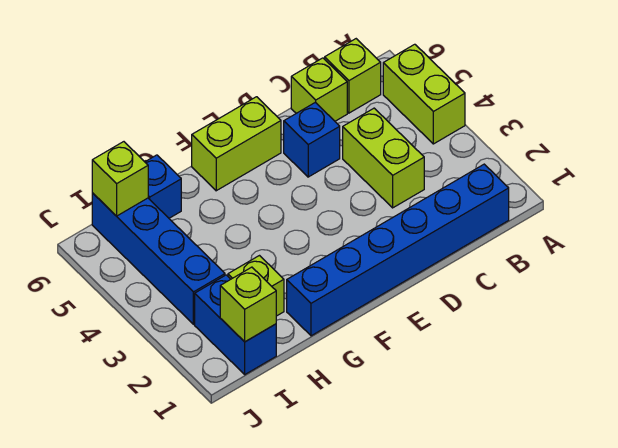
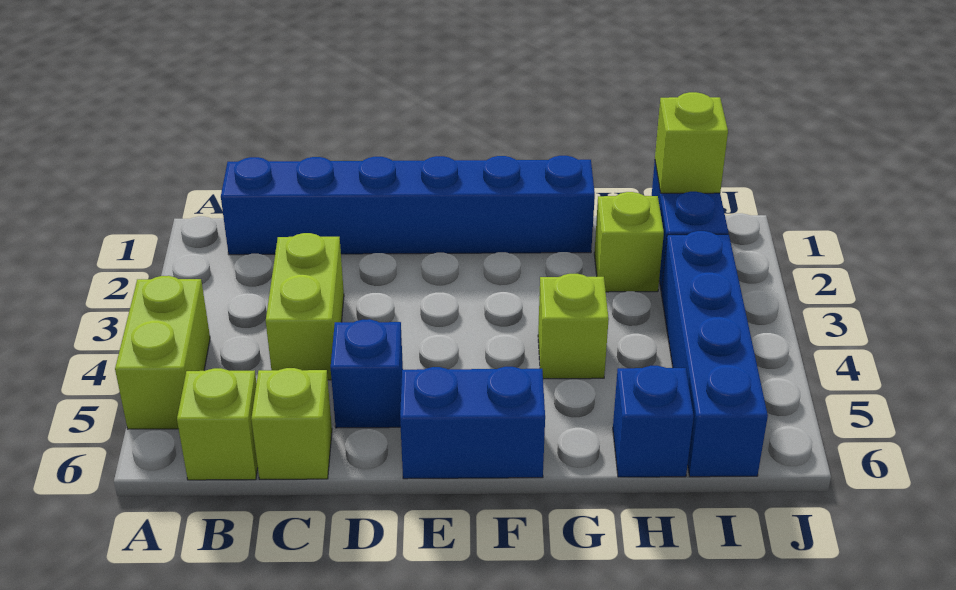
lime brick E6:F6 level 1 -> blue brick E6:F6 level 1
lime brick I6 level 2 -> lime brick G4 level 1

